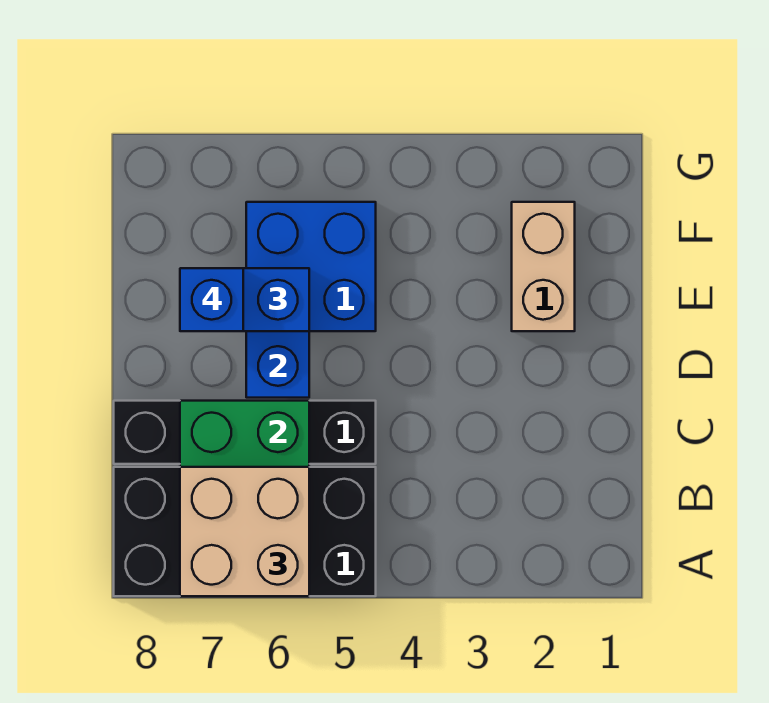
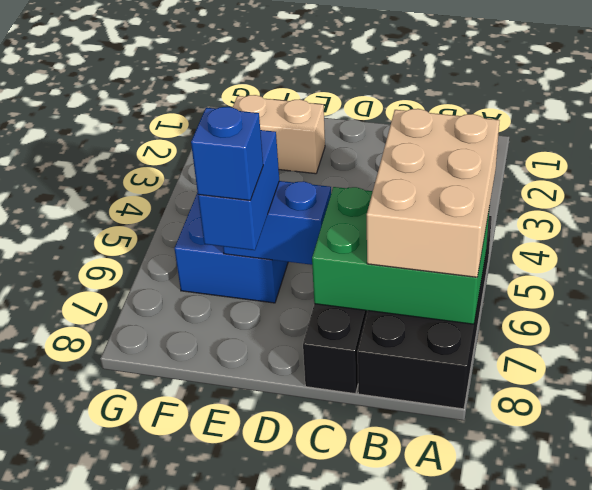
tan brick A6:B7 level 3 -> tan brick A5:B7 level 3

